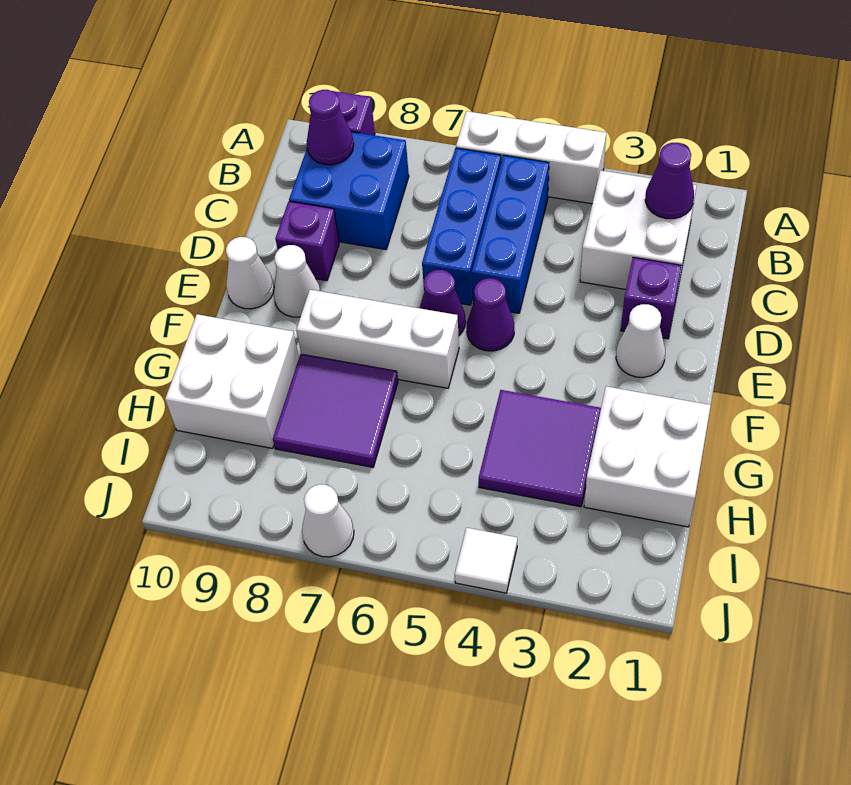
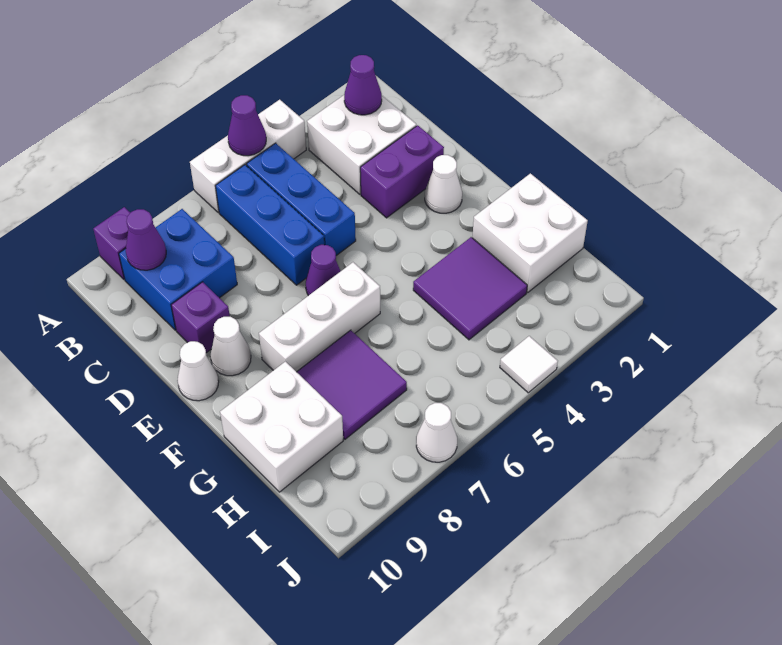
purple brick D2 level 1 -> purple brick D2:D3 level 1
purple cone E5 level 1 -> purple cone A5 level 2

